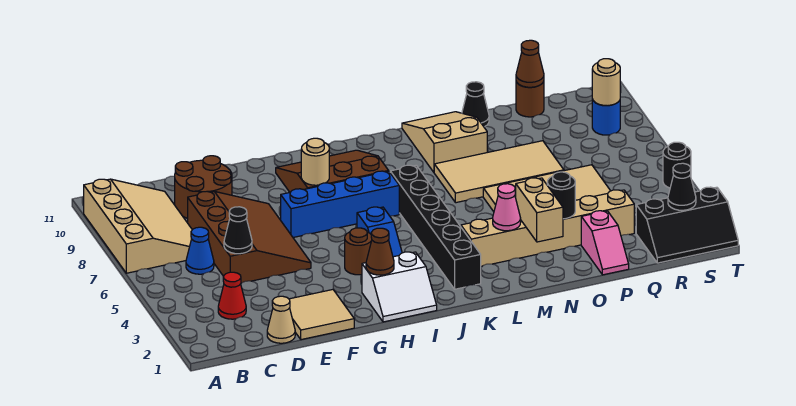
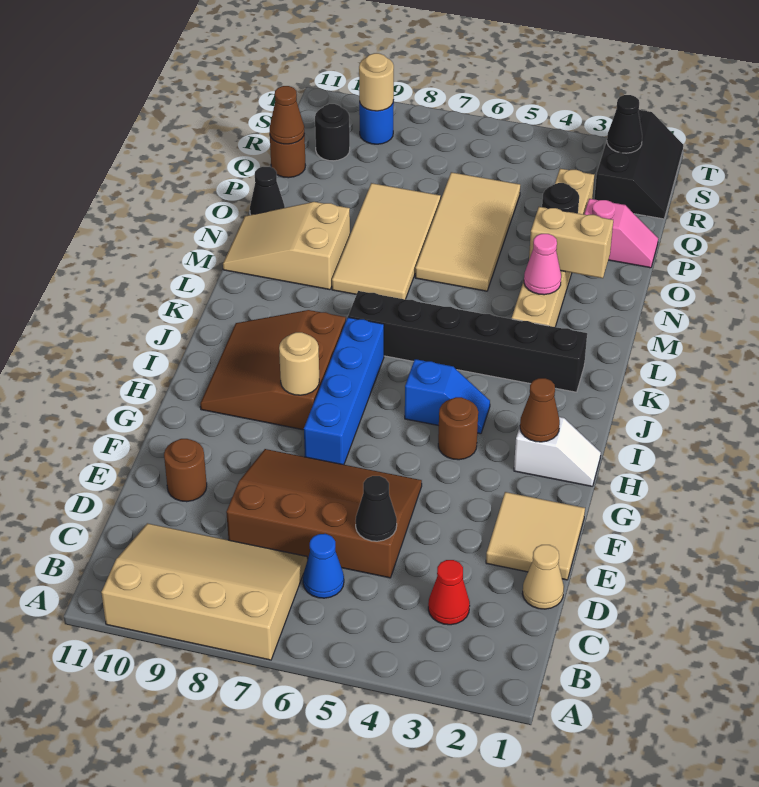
brown round brick D9:E10 level 1 -> brown round brick E10 level 1
white slope H1:I2 level 1 top 2 -> white slope H1:H2 level 1 top 2
black round brick T5 level 1 -> black round brick R10 level 1

